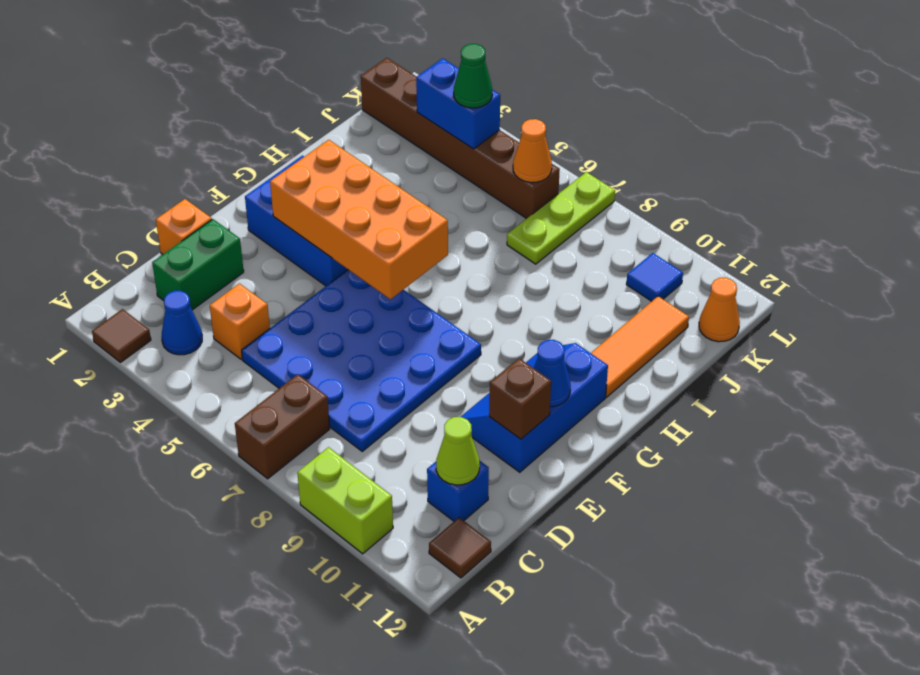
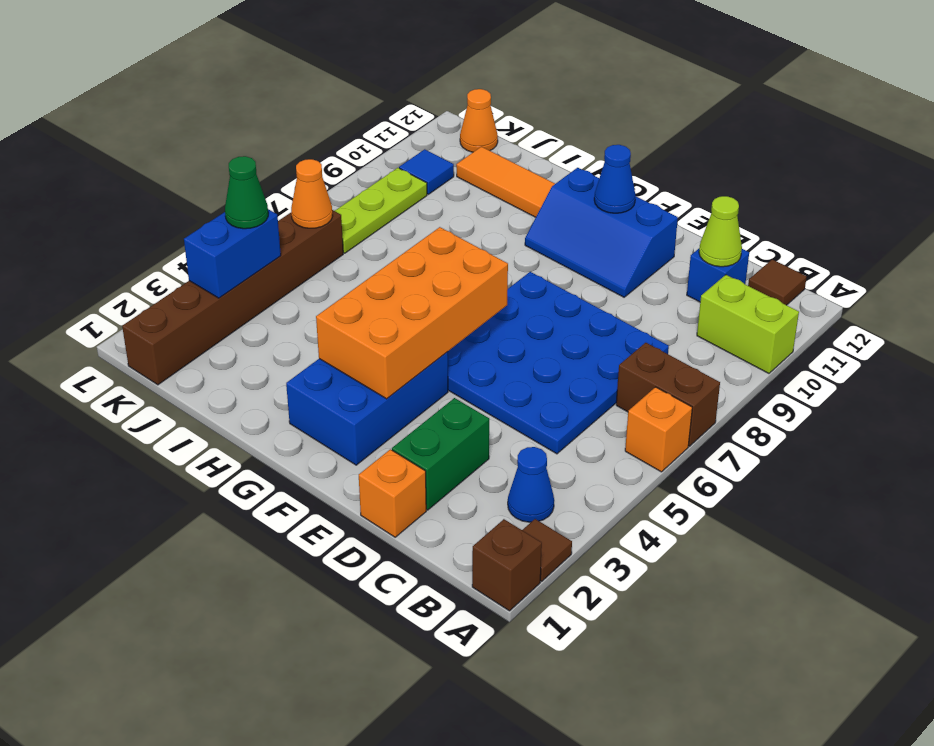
lime brick A9:A10 level 1 -> lime brick A10:B10 level 1
green brick C2:D2 level 1 -> green brick D2:D3 level 1
orange brick C4 level 1 -> orange brick A6 level 1
brown brick E11 level 2 -> brown brick A1 level 1
lime plate J7:L7 level 1 -> lime plate K7:K9 level 1

